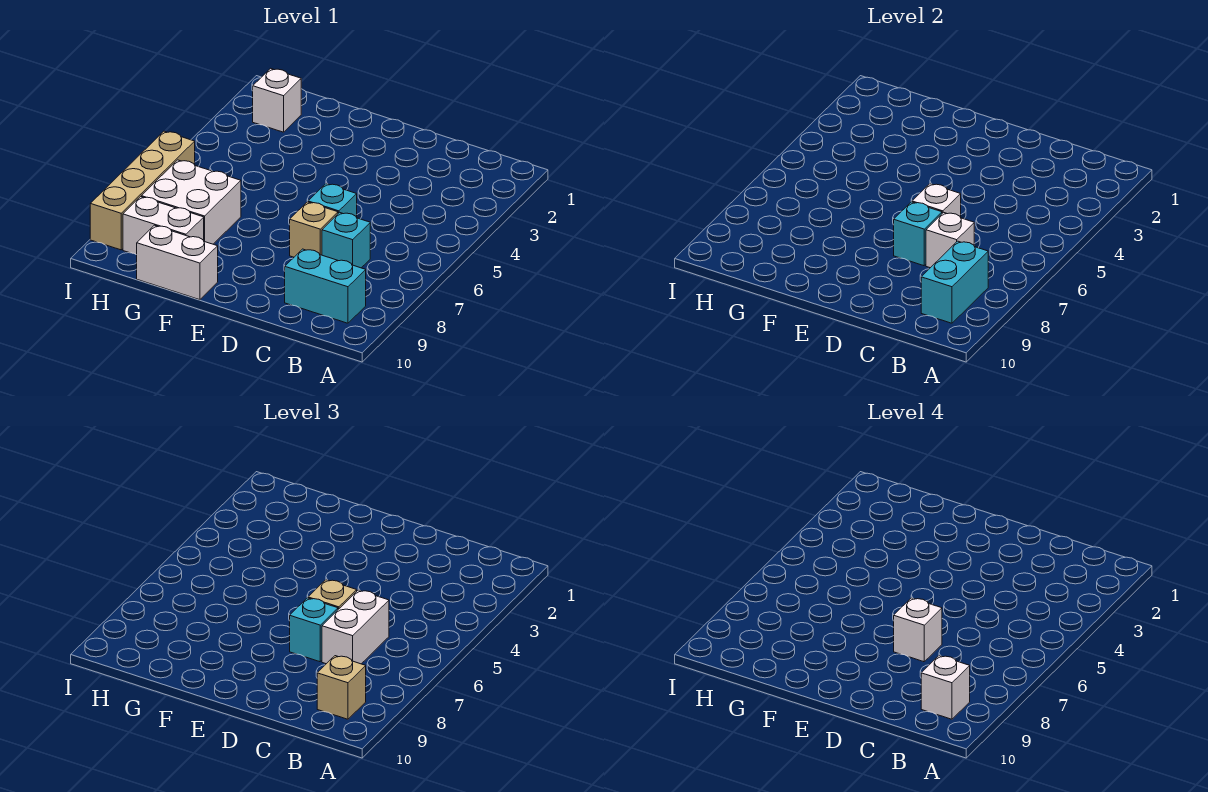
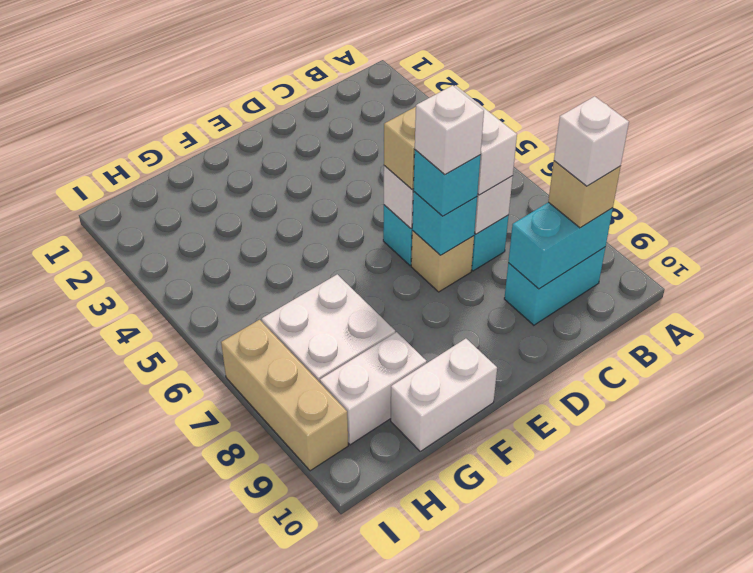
cyan brick B8:B9 level 2 -> cyan brick B9:C9 level 2
white brick H2 level 1 -> none
tan brick I6:I9 level 1 -> tan brick I7:I9 level 1

